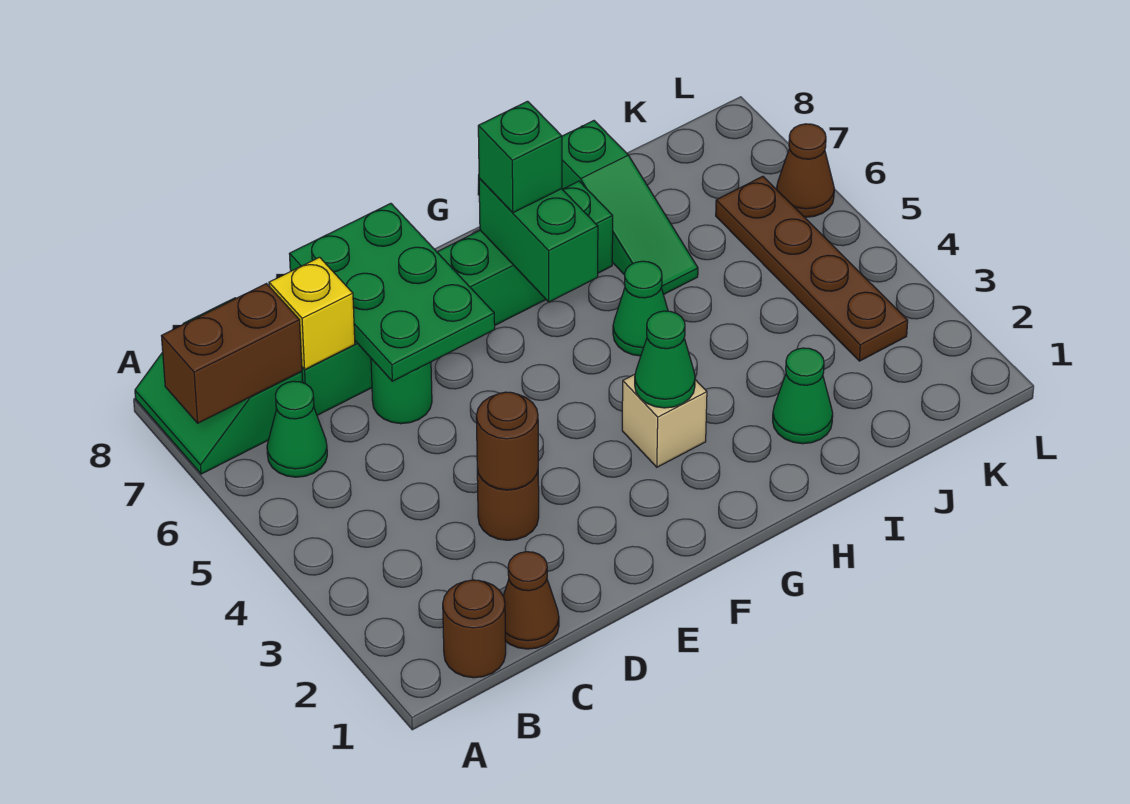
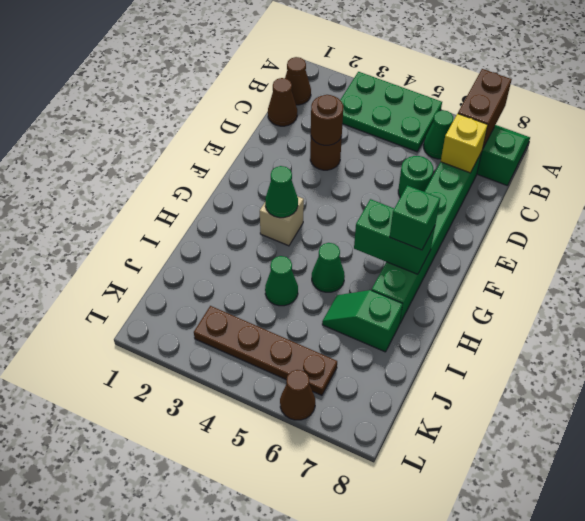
brown round brick B1 level 1 -> brown cone B1 level 1
green plate D6:E8 level 2 -> green plate A3:B5 level 1
green cone I2 level 1 -> green cone I4 level 1
green slope I6:I8 level 1 top 8 -> green slope I6:I7 level 1 top 7

